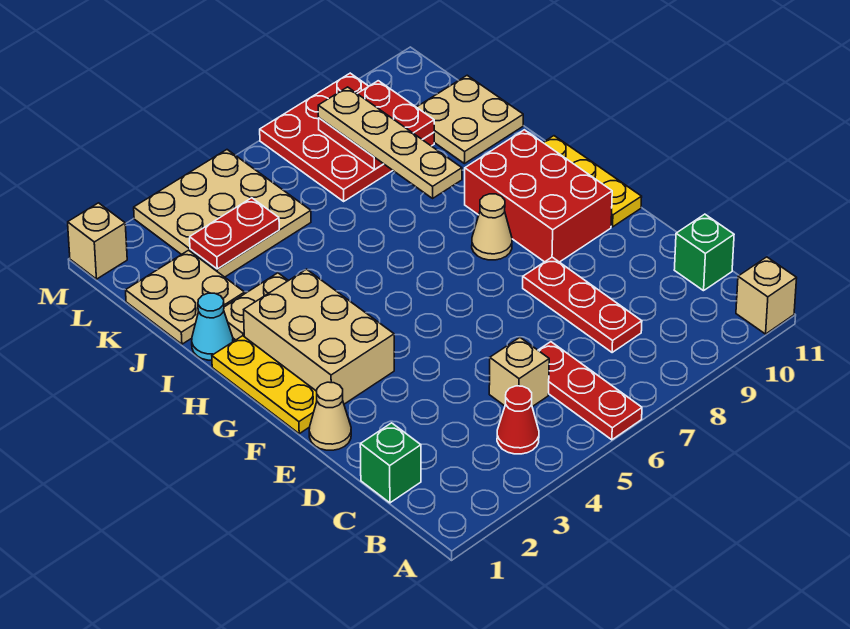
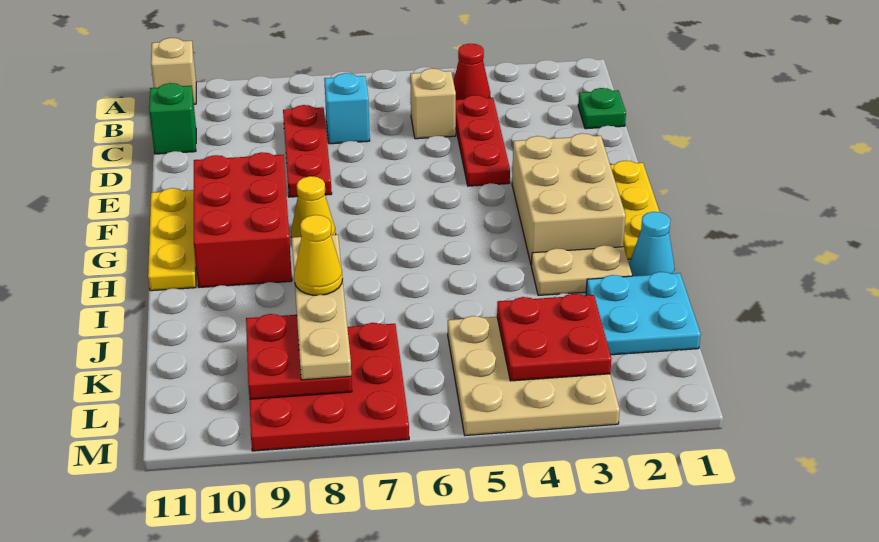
red plate A6:C6 level 1 -> red plate C4:E4 level 1
green brick C1 level 1 -> green plate C1 level 1
none -> cyan brick C7 level 1
tan cone E1 level 1 -> none
tan cone G8 level 1 -> yellow cone G8 level 1
tan plate J1:K2 level 1 -> cyan plate J1:K2 level 1
none -> yellow cone J8 level 4
tan plate J10:K11 level 1 -> none
red plate K3:K4 level 2 -> red plate K3:L4 level 2
tan brick M1 level 1 -> none

